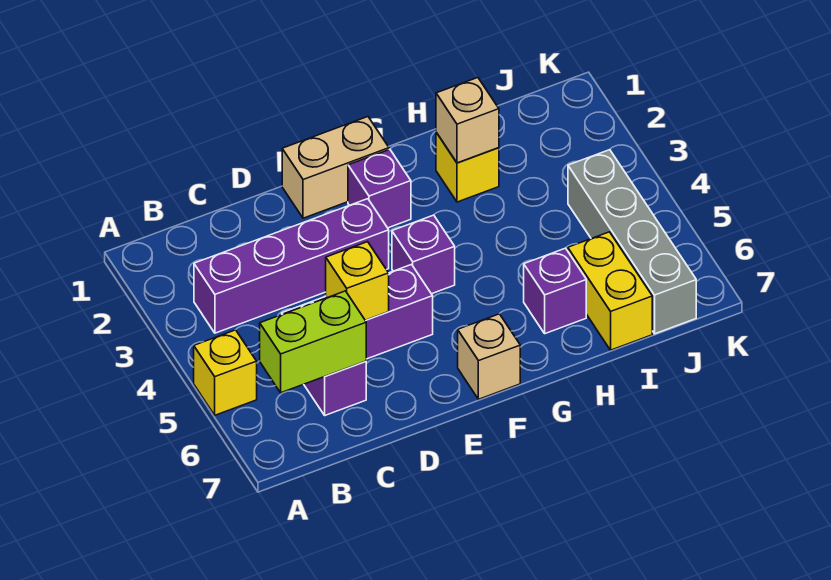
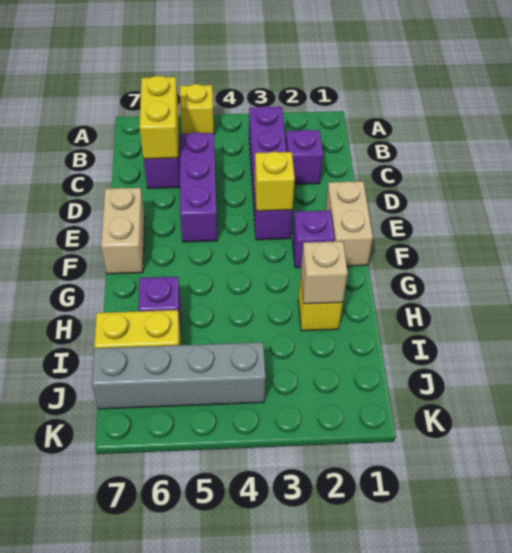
lime brick B6:C6 level 2 -> yellow brick B6:C6 level 2
yellow brick D5 level 2 -> yellow brick E3 level 2
purple brick F4 level 1 -> purple brick C2 level 1
tan brick F7 level 1 -> tan brick E7:F7 level 1

